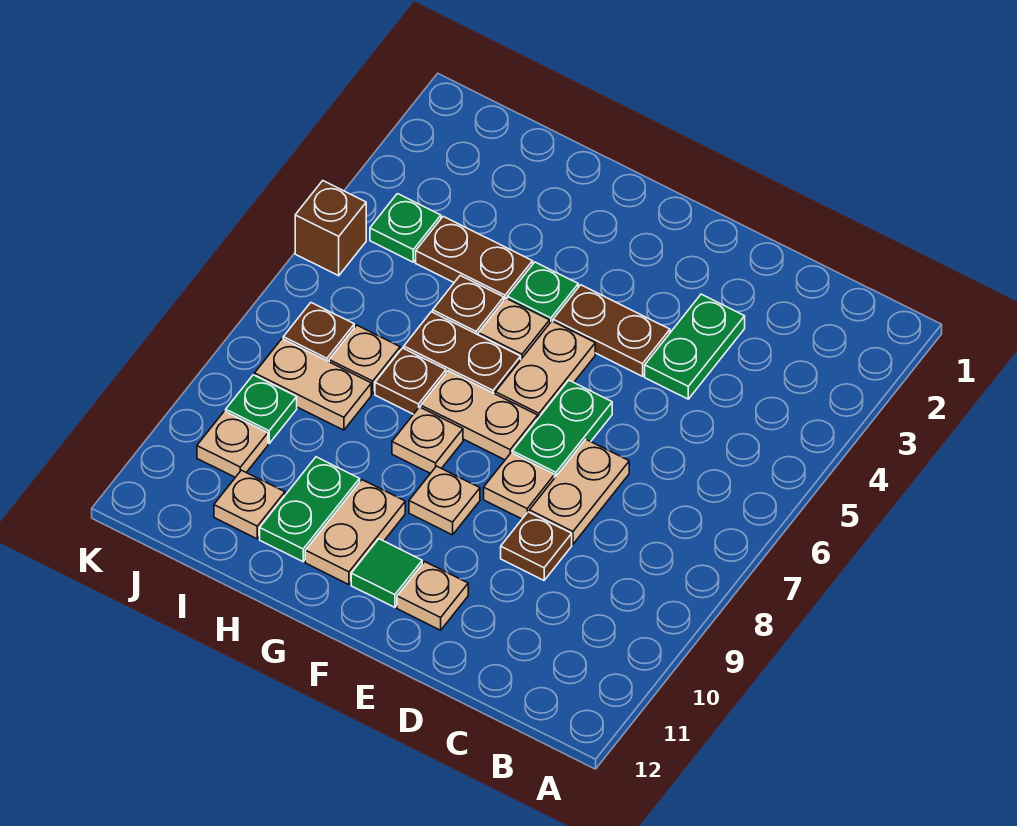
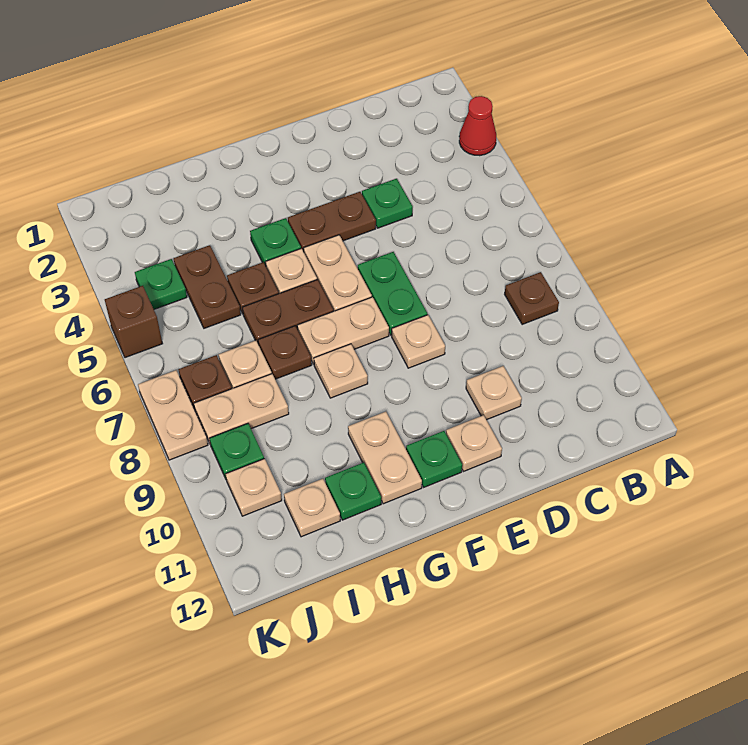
none -> red cone A3 level 1
green plate D3:D4 level 1 -> green plate D4 level 1
tan plate D7:D8 level 1 -> tan plate K7:K8 level 1
brown plate D9 level 1 -> brown plate B8 level 1
tan plate F9 level 1 -> tan plate D10 level 1
green tile F11 level 1 -> green plate F11 level 1
brown plate H4:I4 level 1 -> brown plate I4:I5 level 1
green plate H10:H11 level 1 -> green plate H11 level 1

